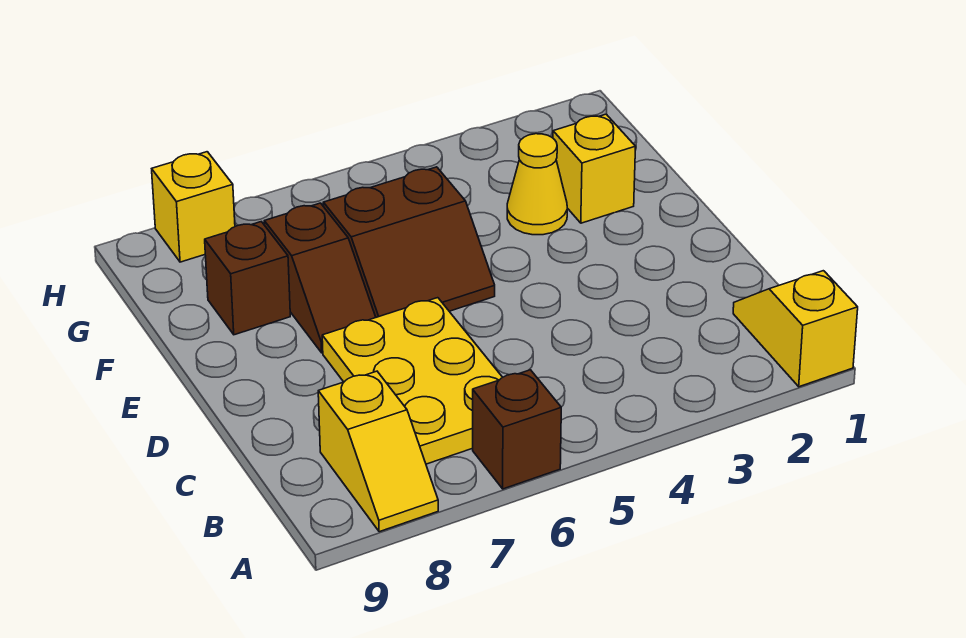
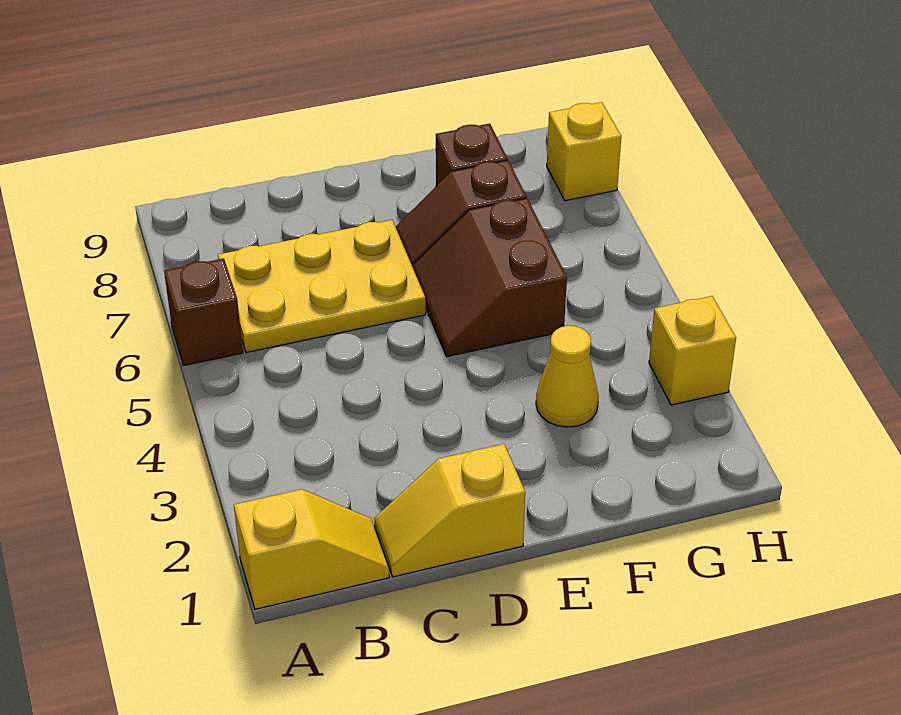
yellow slope A8:B8 level 1 top B -> yellow slope C1:D1 level 1 top D
yellow brick F2 level 1 -> yellow brick H3 level 1

